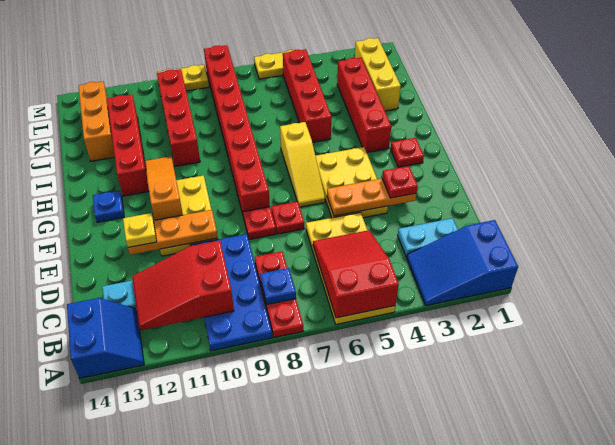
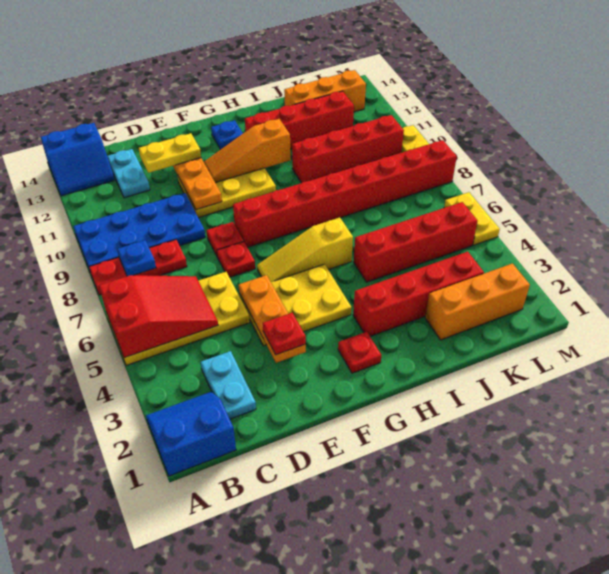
blue slope A1:B3 level 1 top 1 -> blue slope A1:B2 level 1 top 1
red slope B10:C12 level 2 top 10 -> none
yellow plate E12 level 3 -> yellow plate D12:E12 level 3
orange slope F11:H11 level 2 top F -> orange slope F11:H11 level 2 top H
yellow brick J2:L2 level 1 -> orange brick J2:L2 level 1

